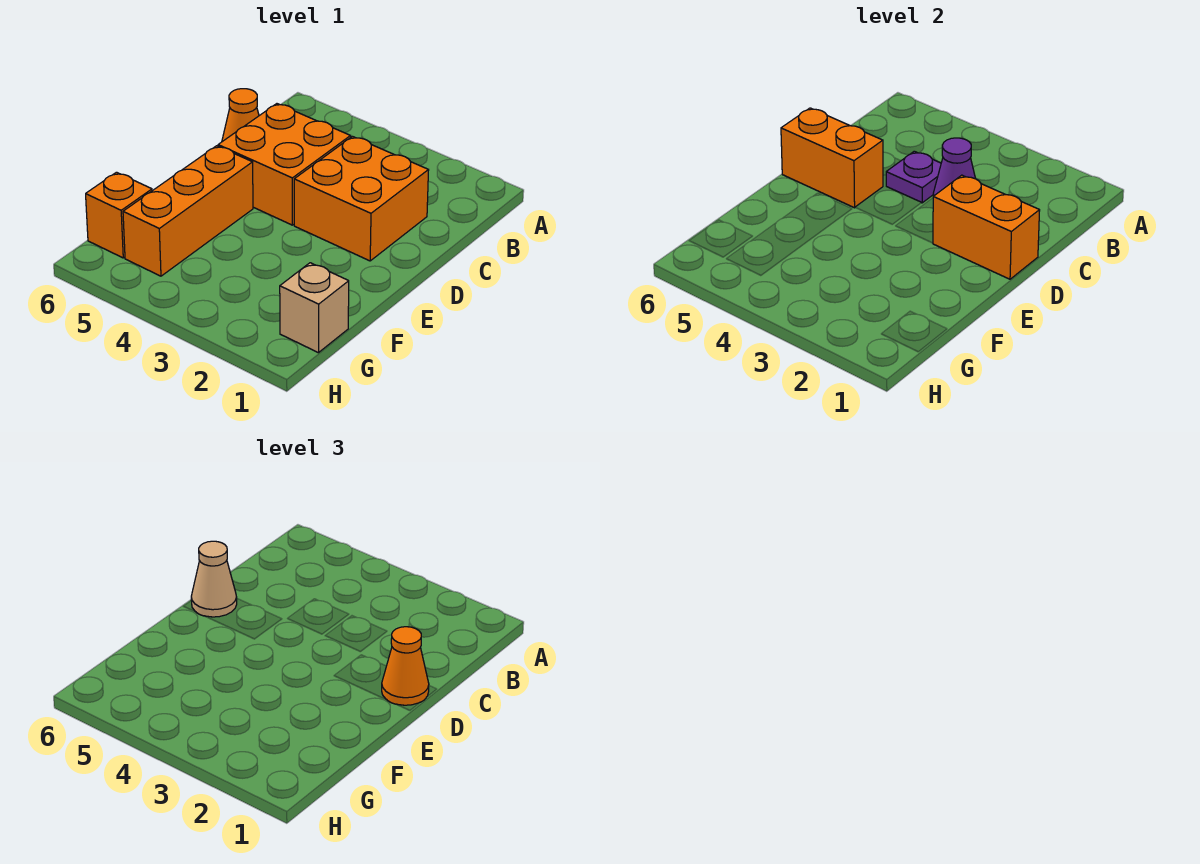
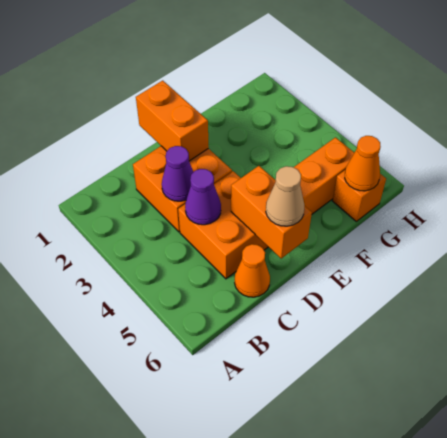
purple plate C4 level 2 -> purple cone C4 level 2
orange cone D1 level 3 -> orange cone G6 level 2
tan brick G1 level 1 -> none

